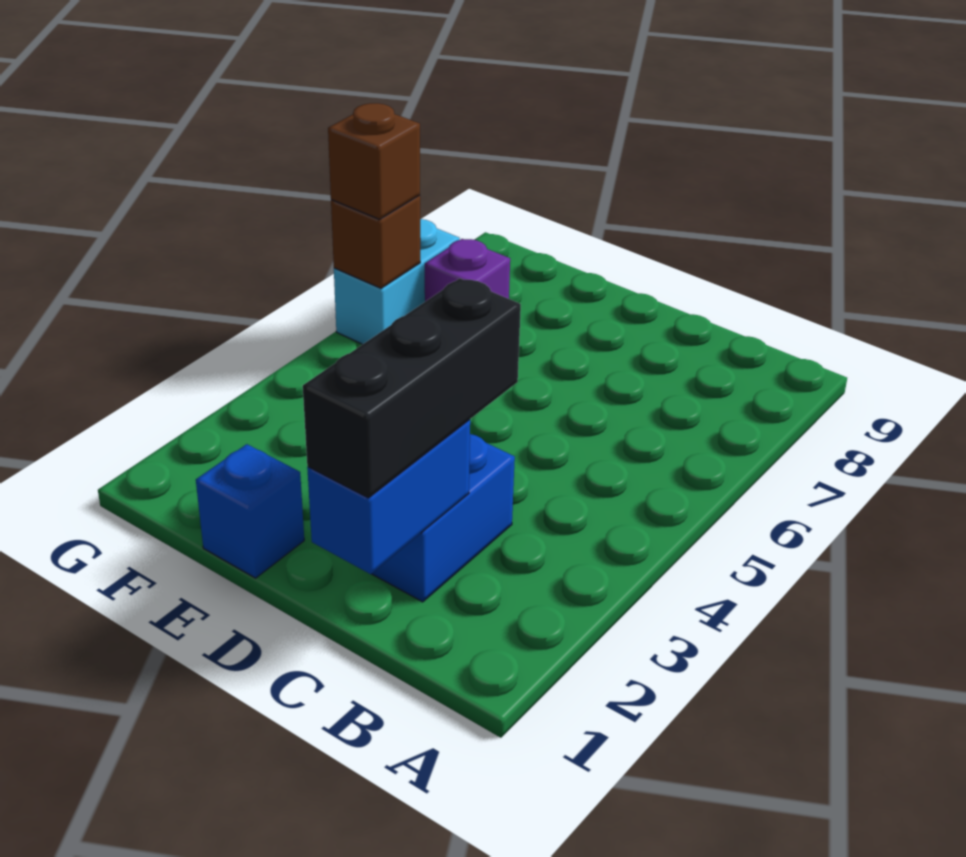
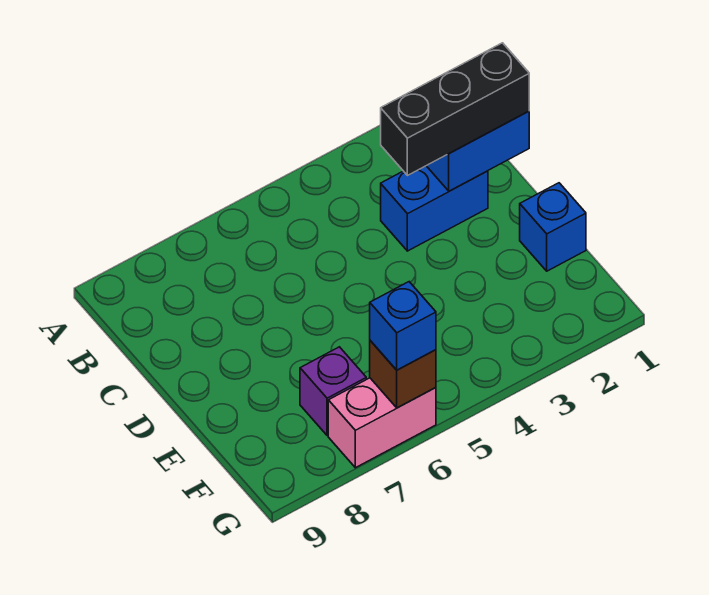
cyan brick G6:G7 level 1 -> pink brick G6:G7 level 1
brown brick G6 level 3 -> blue brick G6 level 3

